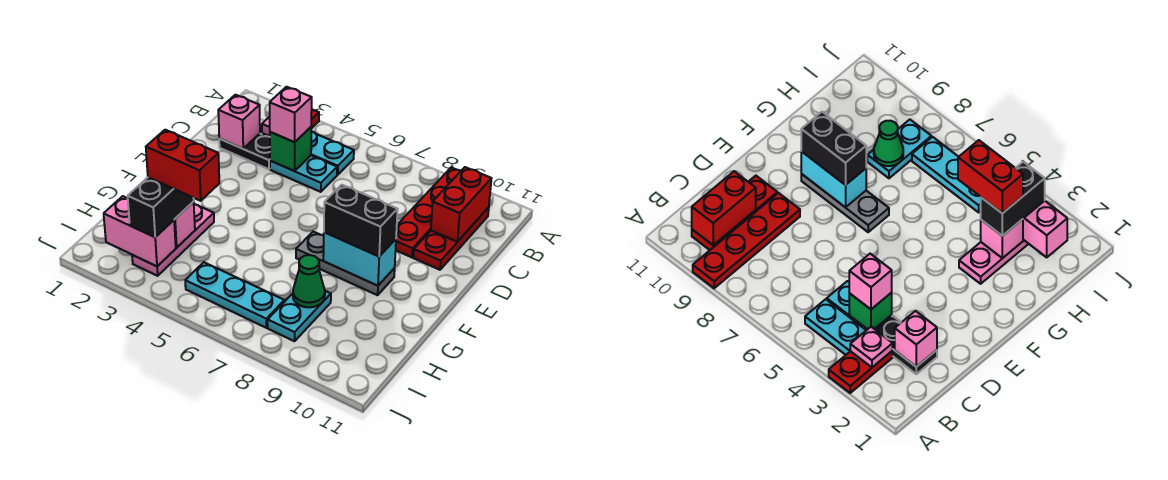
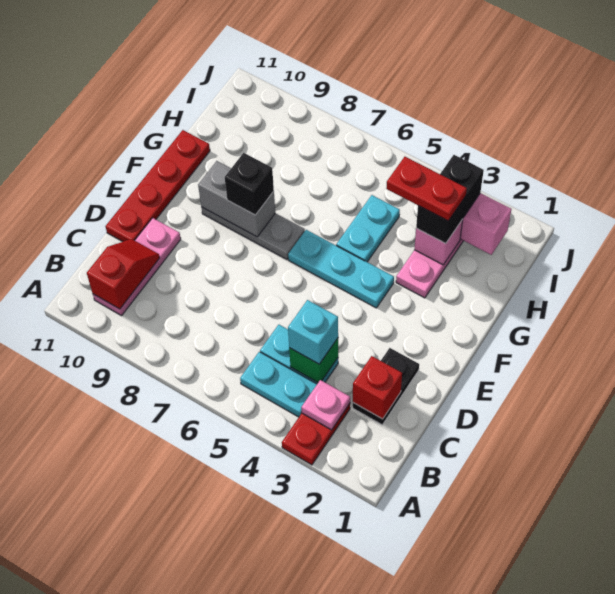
red plate A9:D9 level 1 -> red plate D11:G11 level 1
red plate B10:D10 level 1 -> pink plate B10:D10 level 1
red brick B10:C10 level 2 -> red slope B10:C10 level 2 top B
black plate C2:C3 level 1 -> black plate C2:D2 level 1
pink brick C2 level 2 -> red brick C2 level 2
pink brick C4 level 3 -> cyan brick C4 level 3
cyan brick F8:F9 level 2 -> grey brick F8:F9 level 2
black brick F8:F9 level 3 -> black brick F8 level 3
red brick H3:H4 level 4 -> red plate H3:H4 level 4
cyan plate H8:I8 level 1 -> cyan plate G5:H5 level 1
green cone H8 level 2 -> none
cyan plate I5:I7 level 1 -> cyan plate F4:F6 level 1

